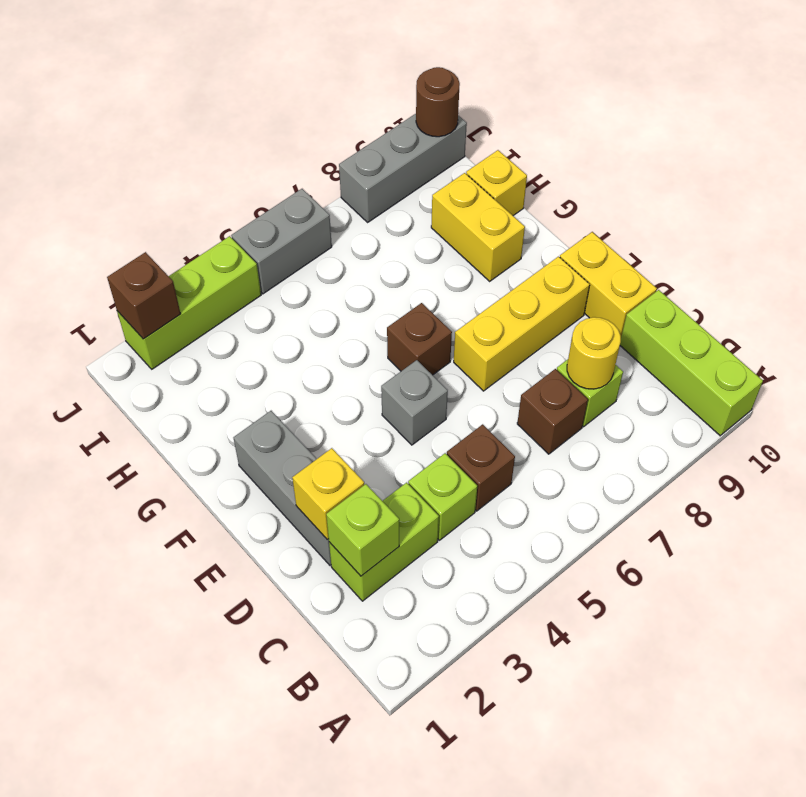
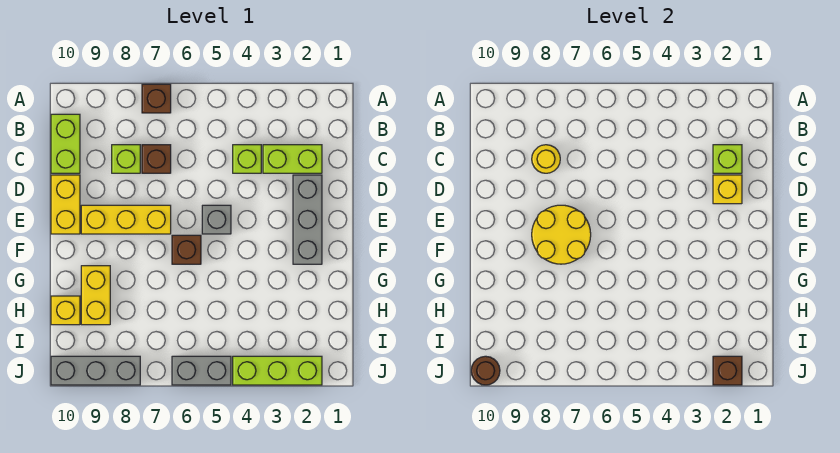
lime brick A10:C10 level 1 -> lime brick B10:C10 level 1
brown brick C5 level 1 -> brown brick A7 level 1
none -> yellow round brick E7:F8 level 2

